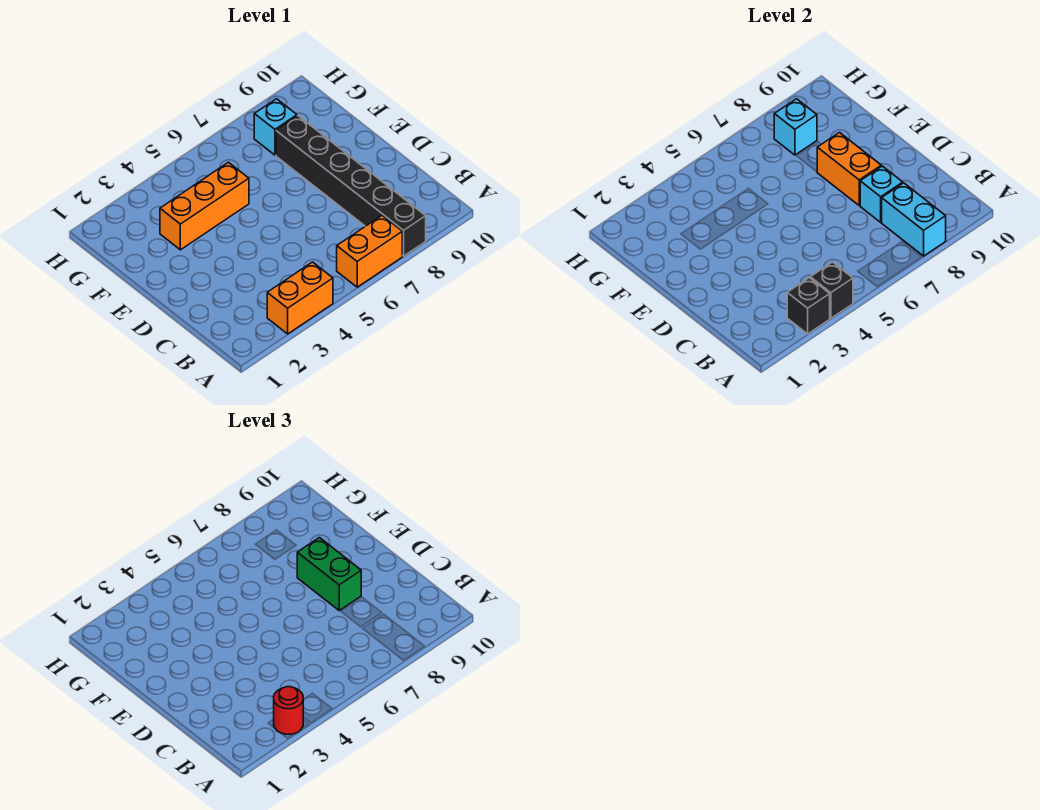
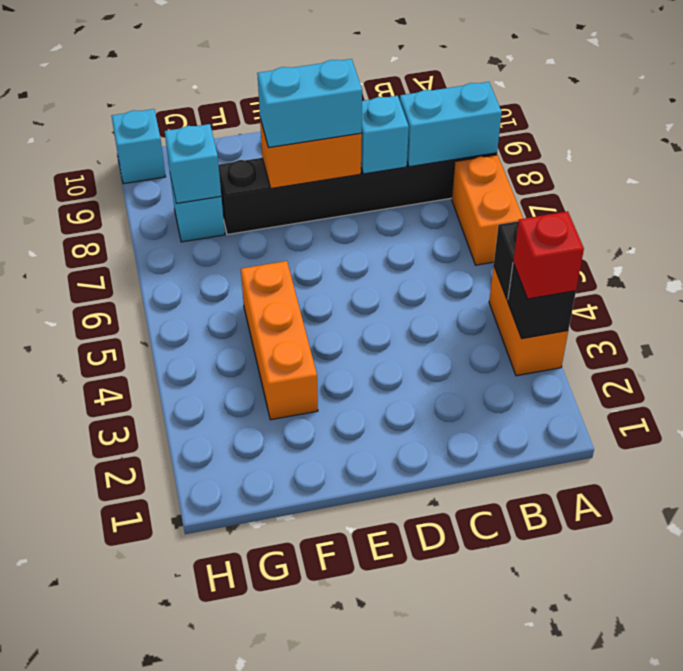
red round brick A3 level 3 -> red brick A3 level 3
green brick D8:E8 level 3 -> cyan brick D8:E8 level 3
none -> cyan brick H10 level 1

